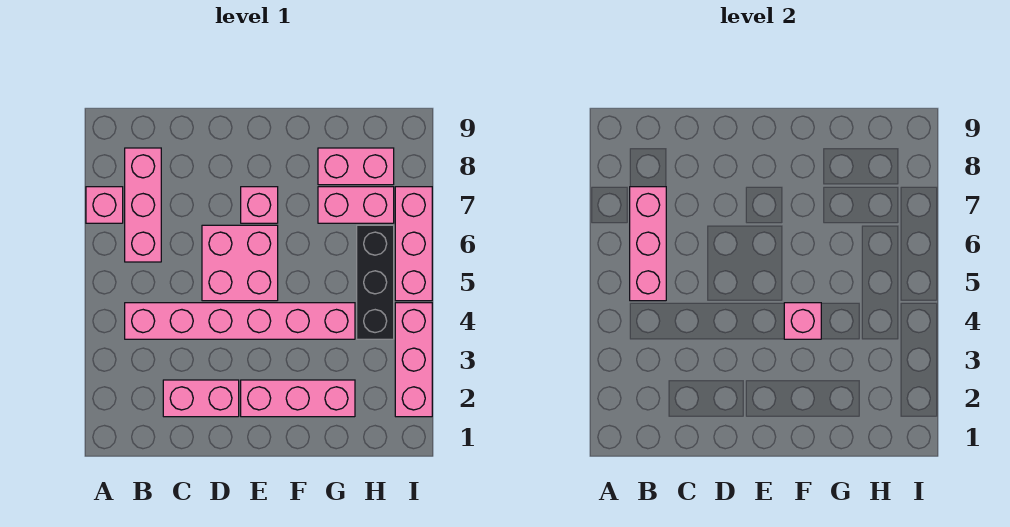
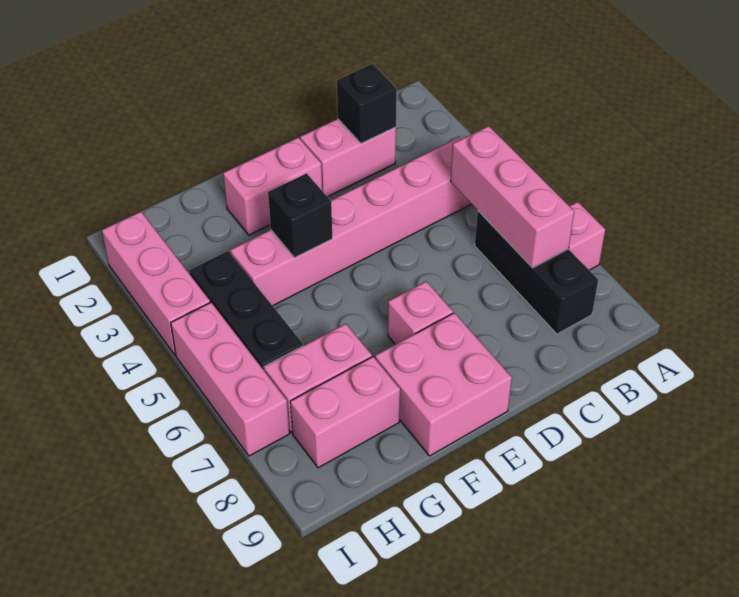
pink brick B6:B8 level 1 -> black brick B6:B8 level 1
none -> black brick C2 level 2
pink brick D5:E6 level 1 -> pink brick E8:F9 level 1
pink brick E2:G2 level 1 -> pink brick E2:F2 level 1
pink brick F4 level 2 -> black brick F4 level 2

